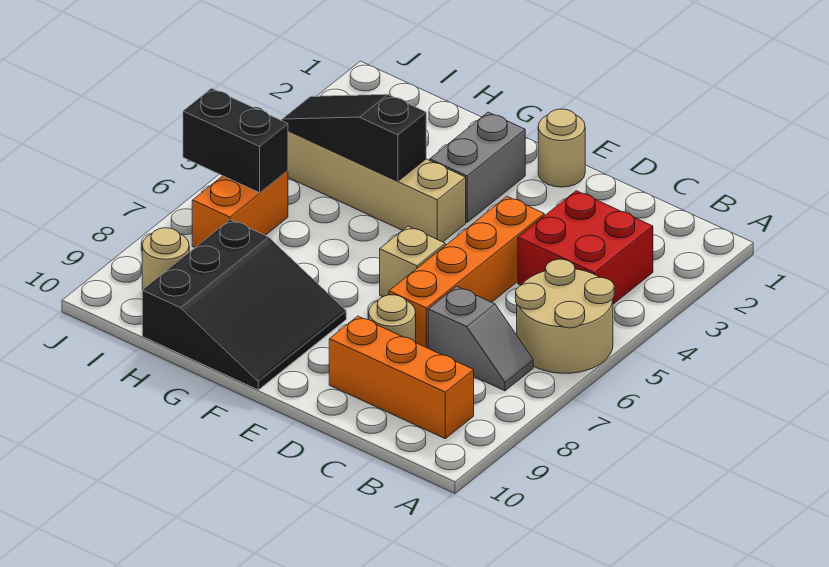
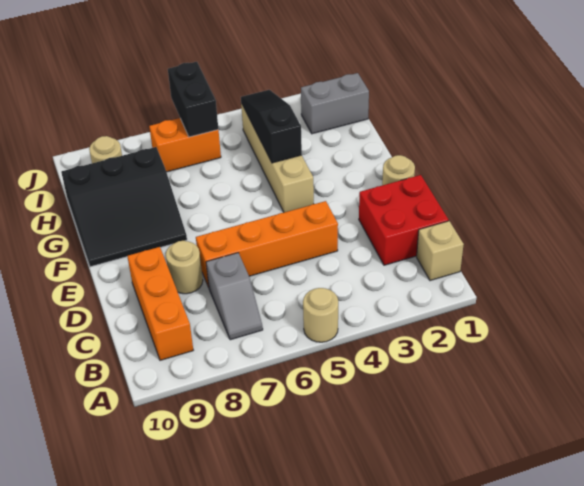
tan round brick A5:B6 level 1 -> tan round brick A5 level 1
red brick B3:C4 level 1 -> red brick C1:D2 level 1
tan brick E6 level 1 -> tan brick B1 level 1
grey brick F2:F3 level 1 -> grey brick I1:I2 level 1

